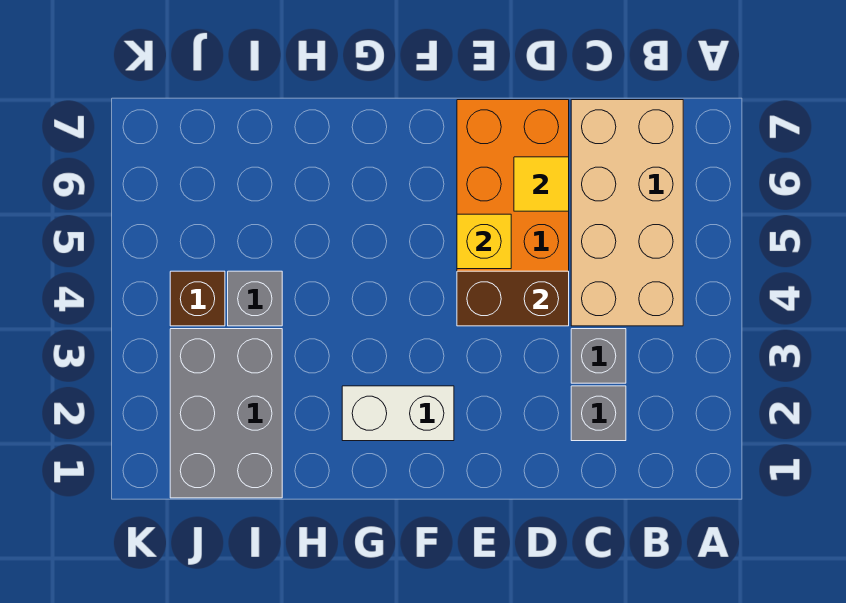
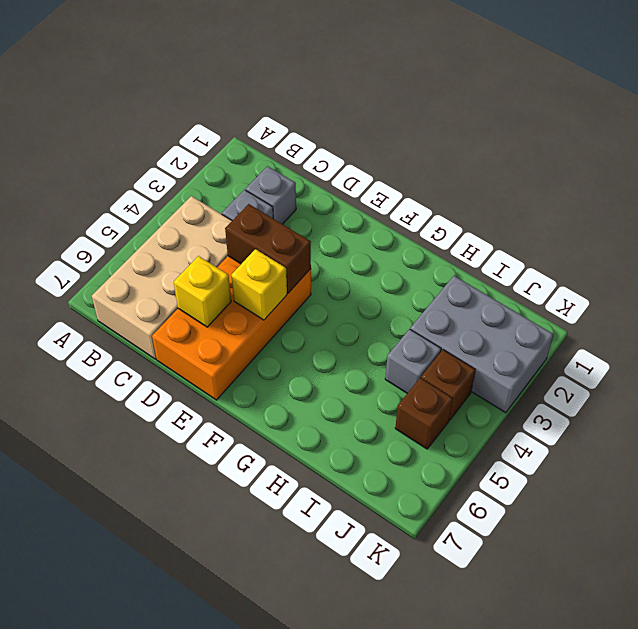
yellow tile D6 level 2 -> yellow brick D6 level 2
white brick F2:G2 level 1 -> none
grey brick I1:J3 level 1 -> grey brick I2:K3 level 1
none -> brown brick J5 level 1

